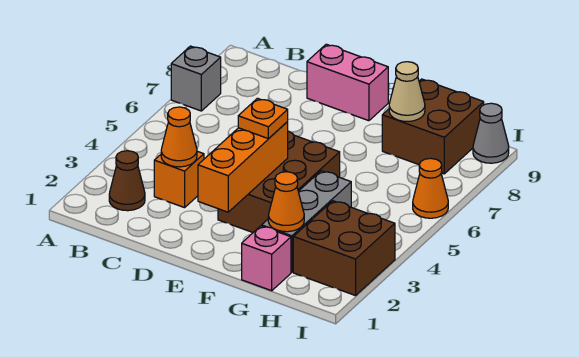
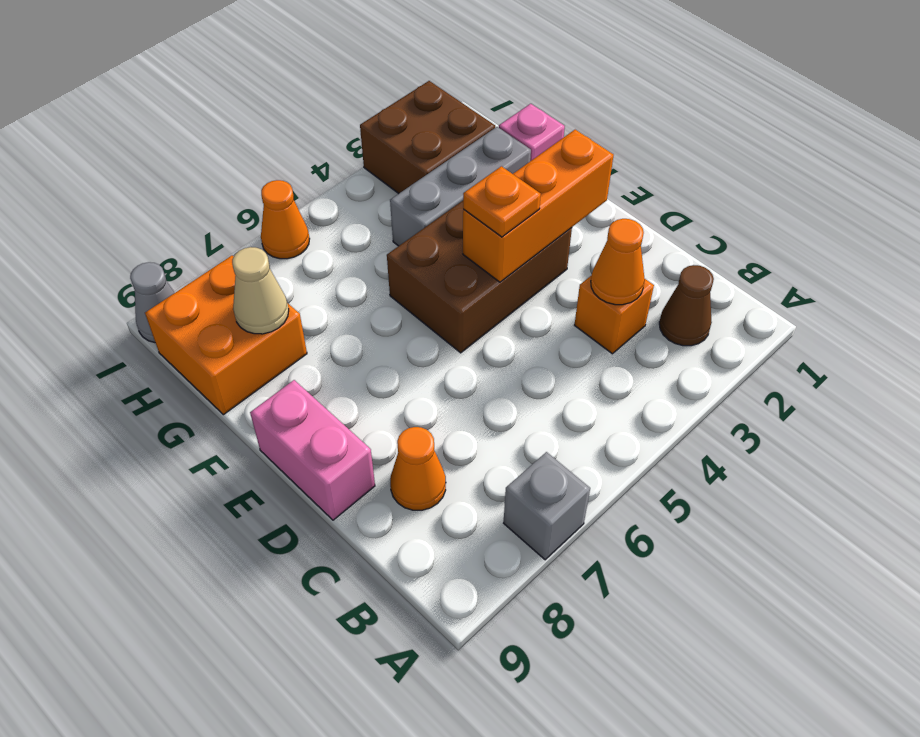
orange cone G2 level 2 -> orange cone C8 level 1
brown brick G8:H9 level 1 -> orange brick G8:H9 level 1

